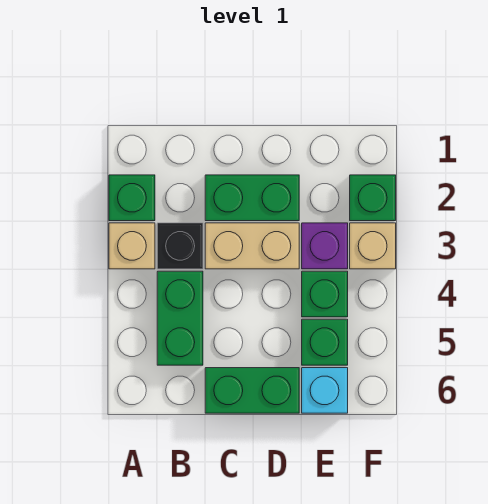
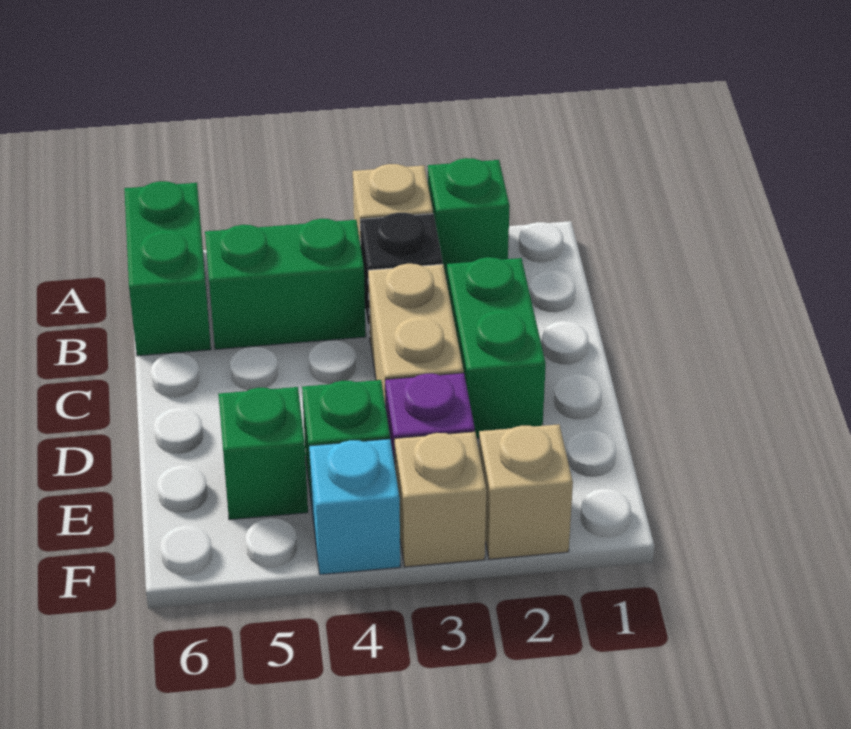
green brick C6:D6 level 1 -> green brick A6:B6 level 1
cyan brick E6 level 1 -> cyan brick F4 level 1
green brick F2 level 1 -> tan brick F2 level 1

